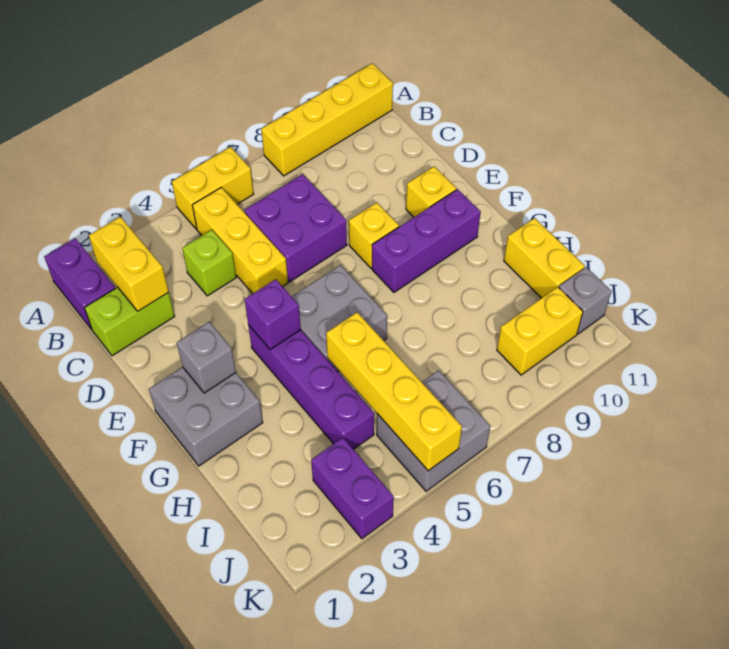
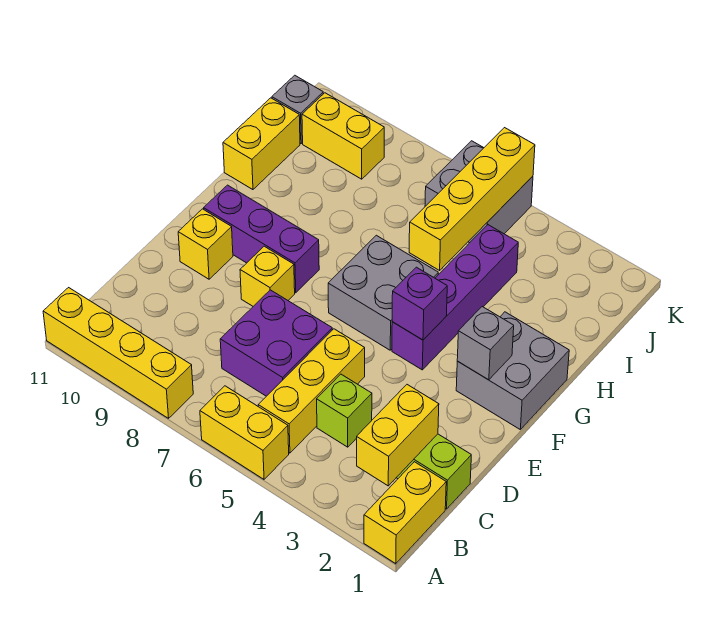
purple brick A1:B1 level 1 -> yellow brick A1:B1 level 1
purple brick J3:K3 level 1 -> none

